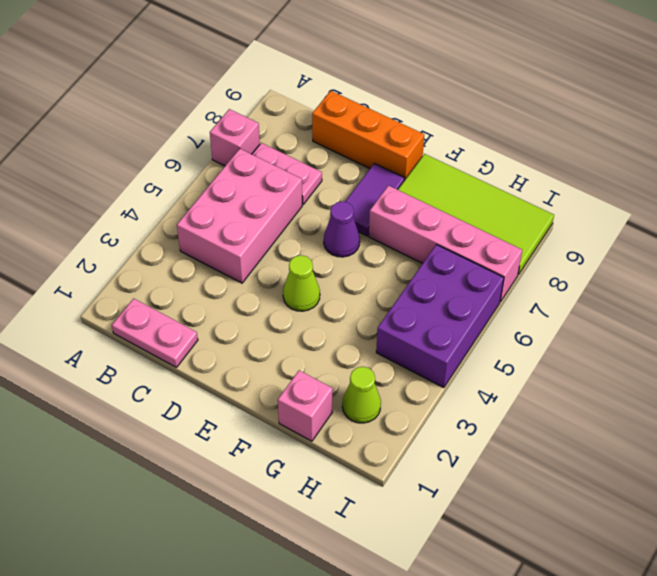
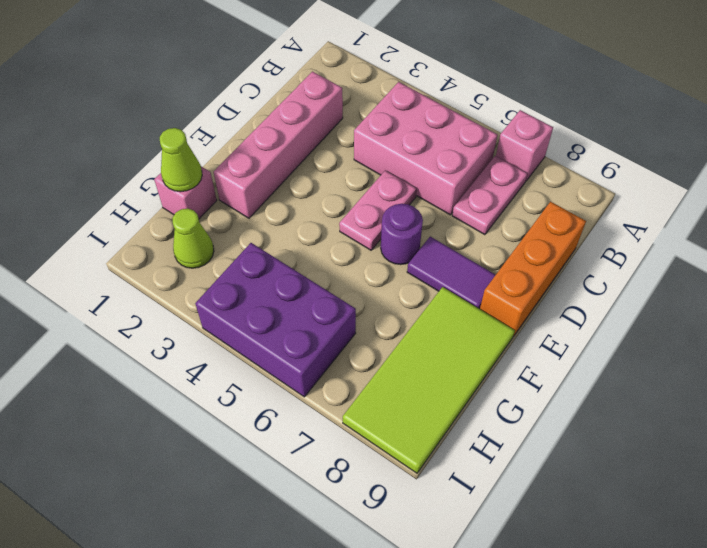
pink plate B1:C1 level 1 -> pink plate D5:E5 level 1
lime cone E4 level 1 -> lime cone G1 level 2
purple cone E6 level 1 -> purple round brick E6 level 1
pink brick F7:I7 level 1 -> pink brick C2:F2 level 1

